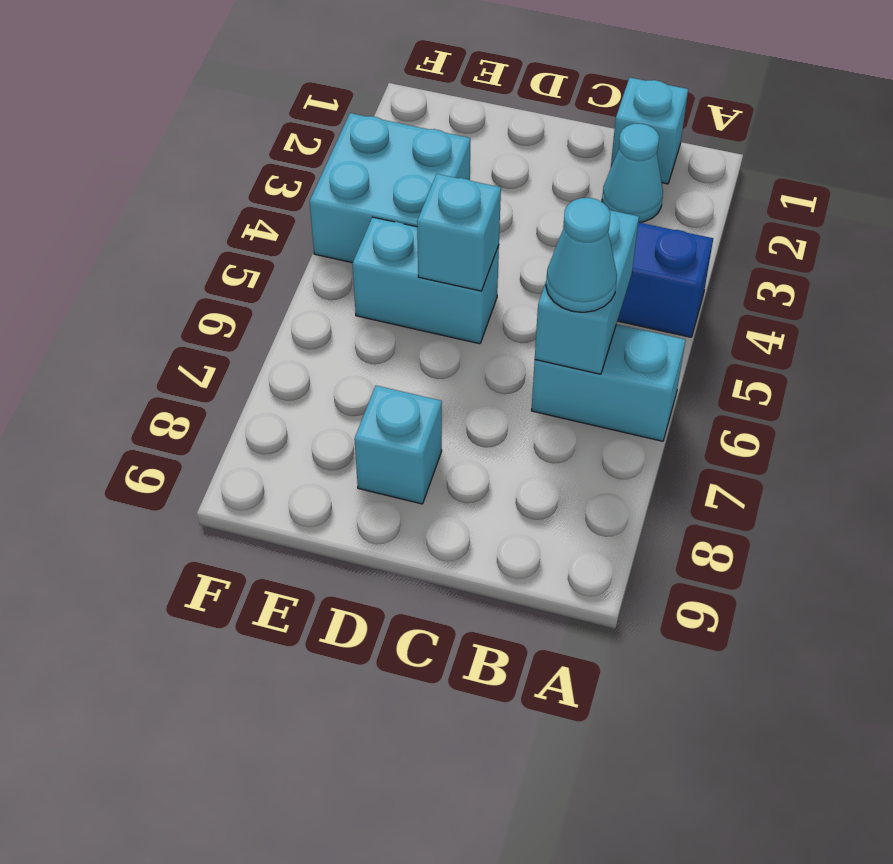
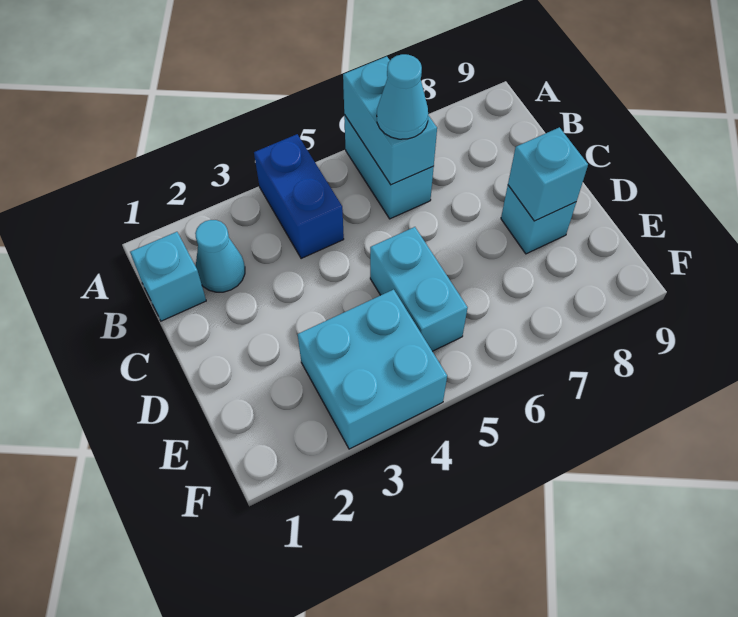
cyan brick B5:B6 level 2 -> cyan brick A6:B6 level 2
cyan brick D5 level 2 -> cyan brick D8 level 2

